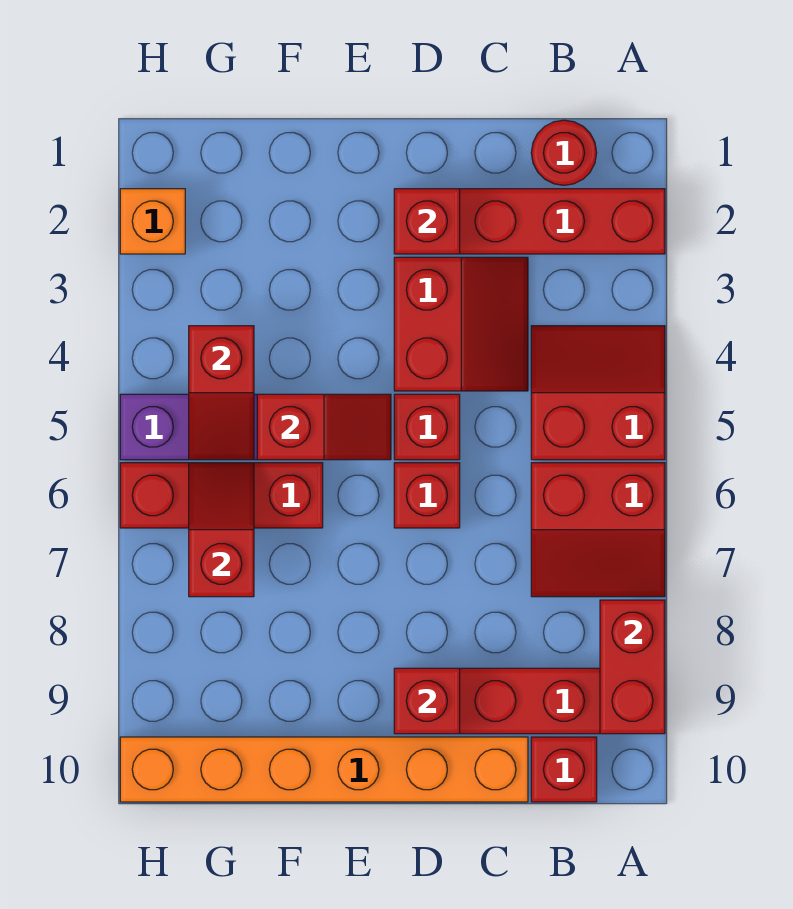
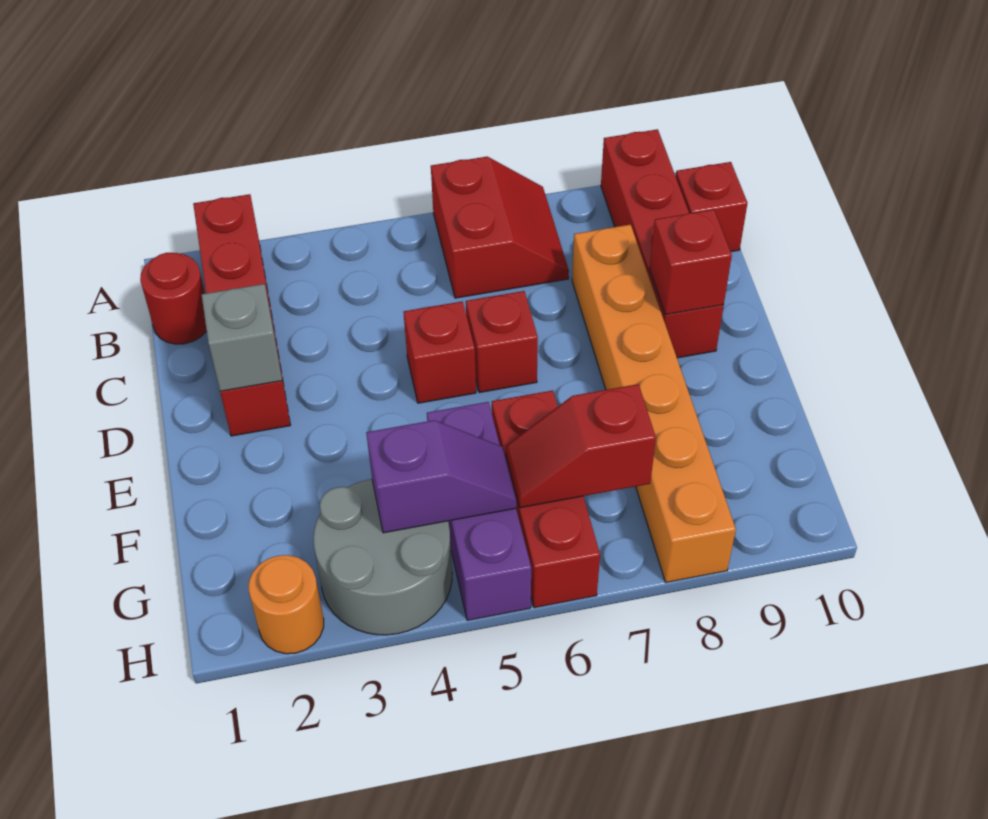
red slope A4:B5 level 1 top 5 -> none
red brick A8:A9 level 2 -> none
red slope C3:D4 level 1 top D -> none
orange brick C10:H10 level 1 -> orange brick C8:H8 level 1
red brick D2 level 2 -> grey brick D2 level 2
red slope E5:F5 level 2 top F -> none
none -> grey round brick G3:H4 level 1
red slope G4:G5 level 2 top 4 -> purple slope G4:G5 level 2 top 4
orange brick H2 level 1 -> orange round brick H2 level 1

